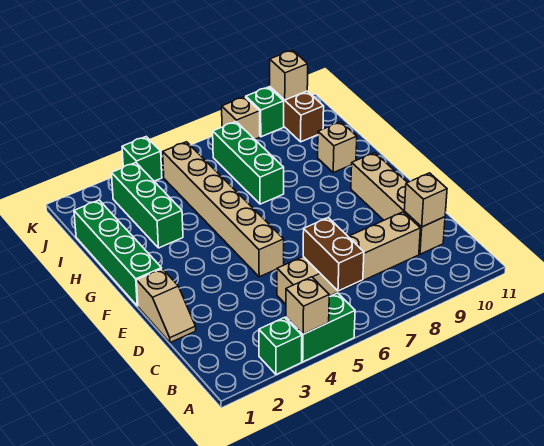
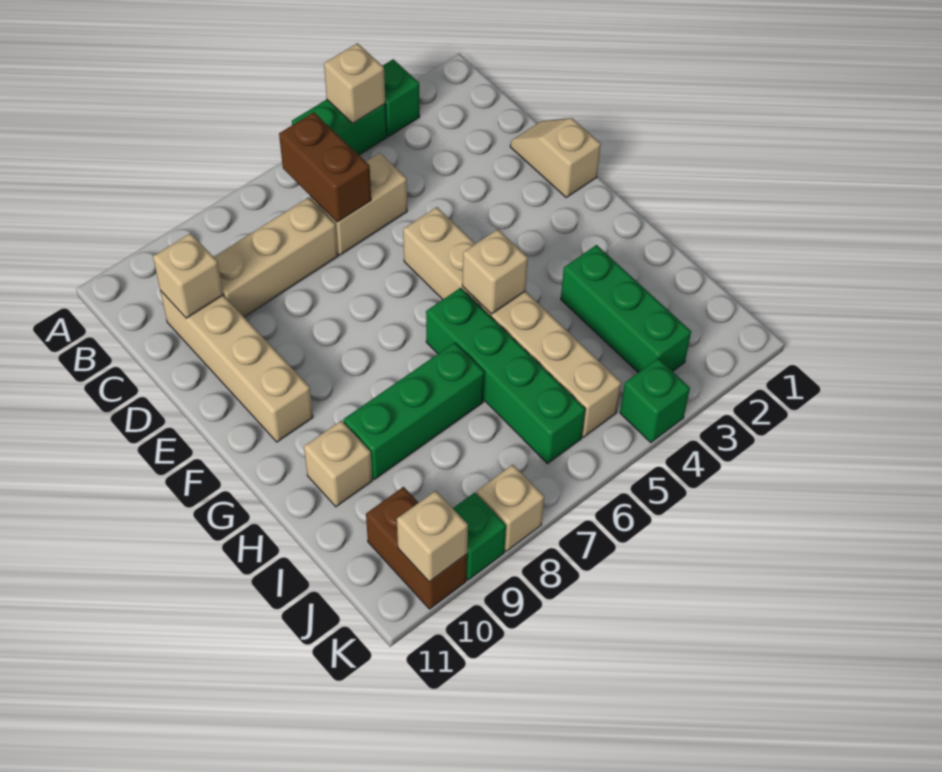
green brick F1:I1 level 1 -> green brick G6:J6 level 1
none -> tan brick G5 level 2
green brick H7:J7 level 1 -> green brick H7:H9 level 1

